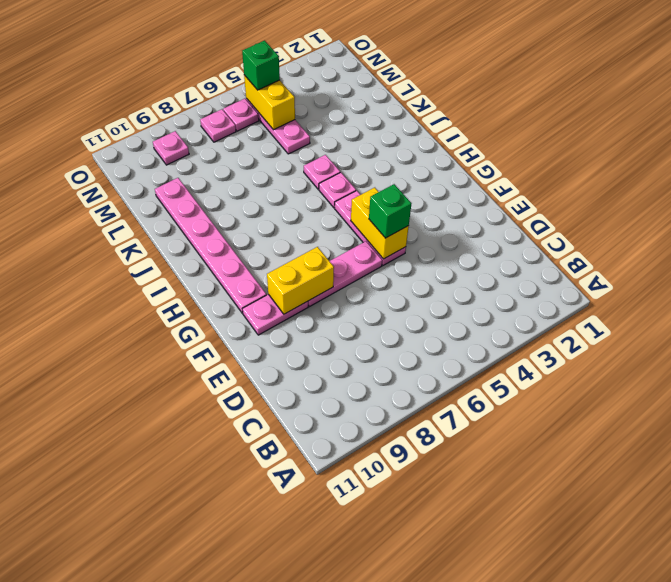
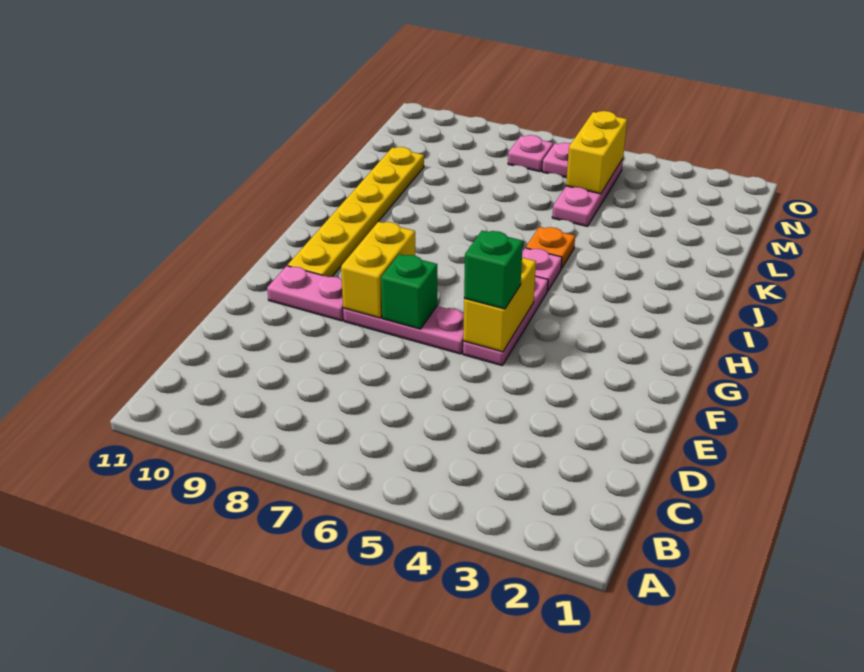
yellow brick F8:F9 level 2 -> yellow brick F8:G8 level 2
pink plate G10:L10 level 1 -> yellow plate G10:L10 level 1
pink plate J5 level 1 -> orange plate J5 level 1
green brick N5 level 3 -> green brick F7 level 2
pink plate N9 level 1 -> none

